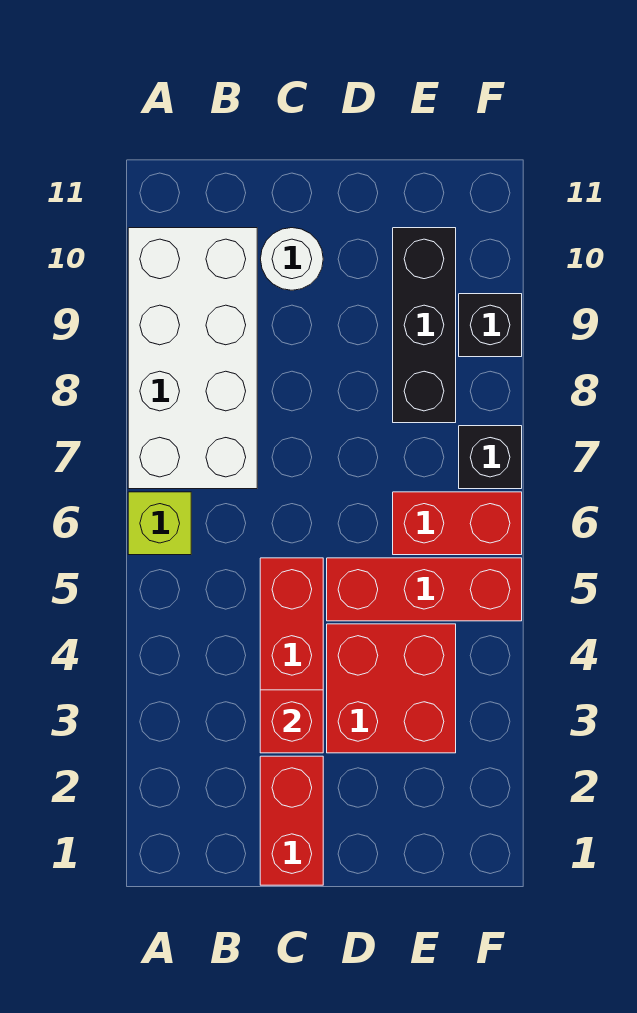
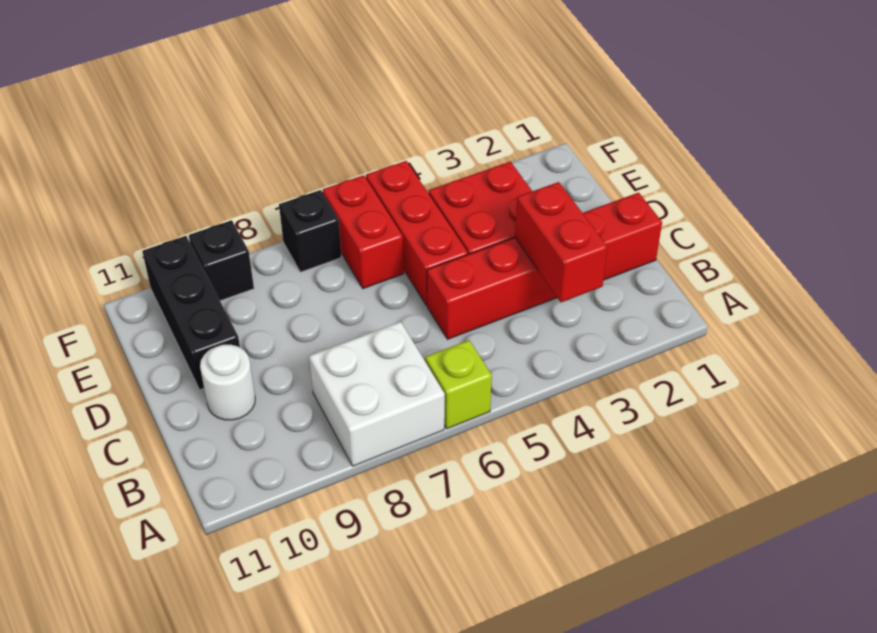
white brick A7:B10 level 1 -> white brick A7:B8 level 1
red brick C3 level 2 -> red brick B3:C3 level 2
black brick E8:E10 level 1 -> black brick D10:F10 level 1

